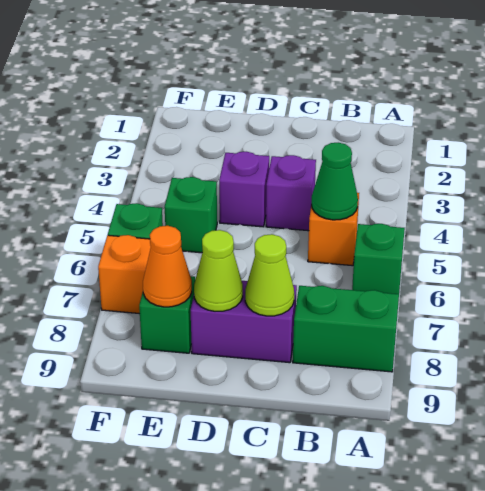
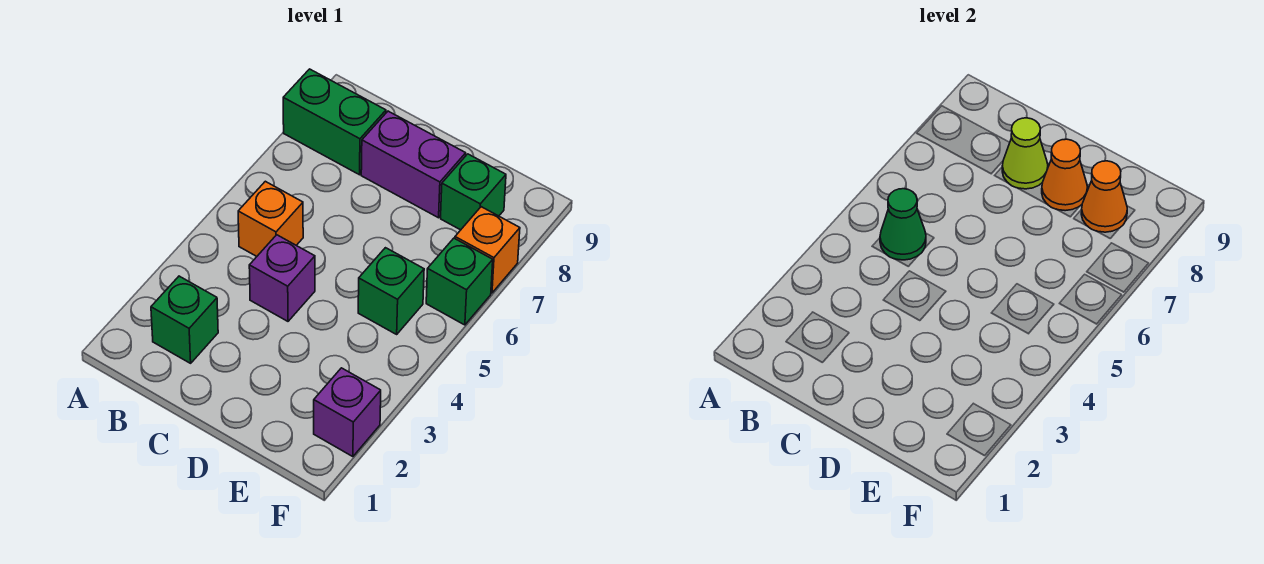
green brick A6 level 1 -> green brick B2 level 1
purple brick D4 level 1 -> purple brick F2 level 1
lime cone D8 level 2 -> orange cone D8 level 2

